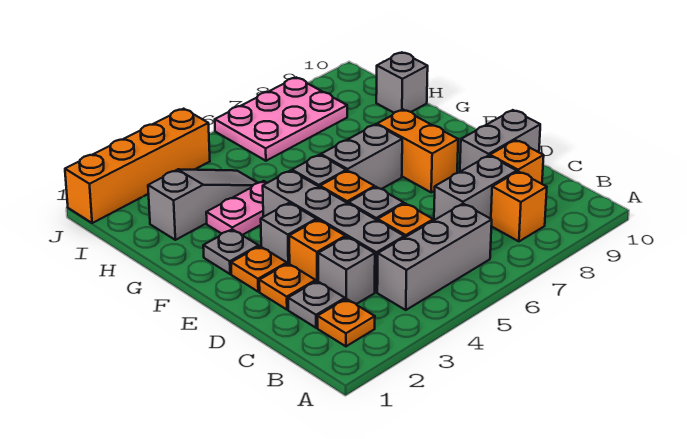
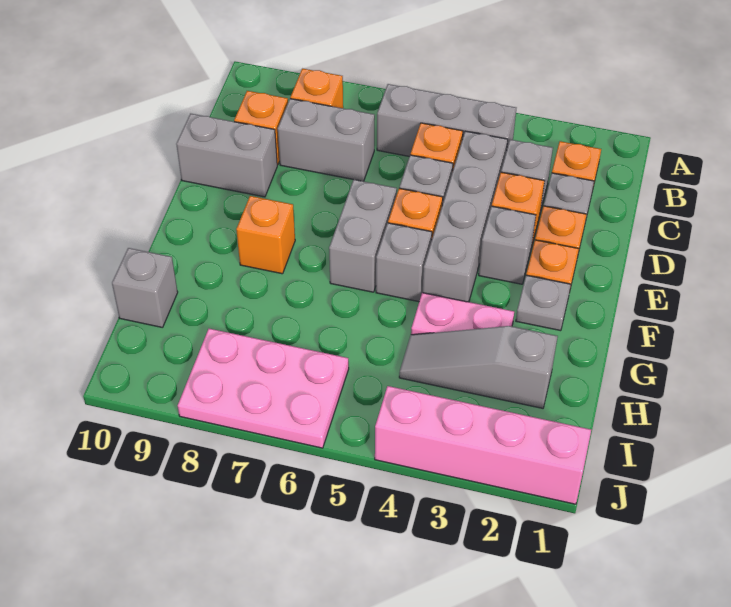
orange brick E8:F8 level 1 -> orange brick F8 level 1
grey brick F6:F7 level 1 -> grey brick E6:F6 level 1
orange brick J1:J4 level 1 -> pink brick J1:J4 level 1

